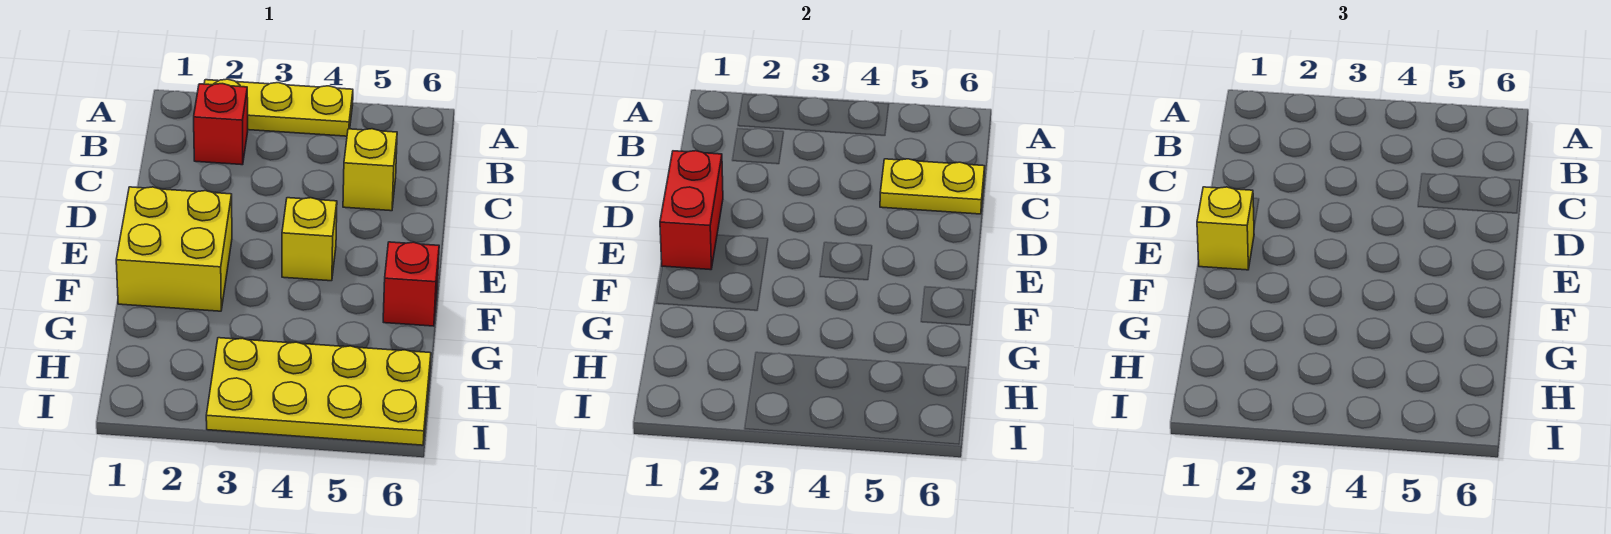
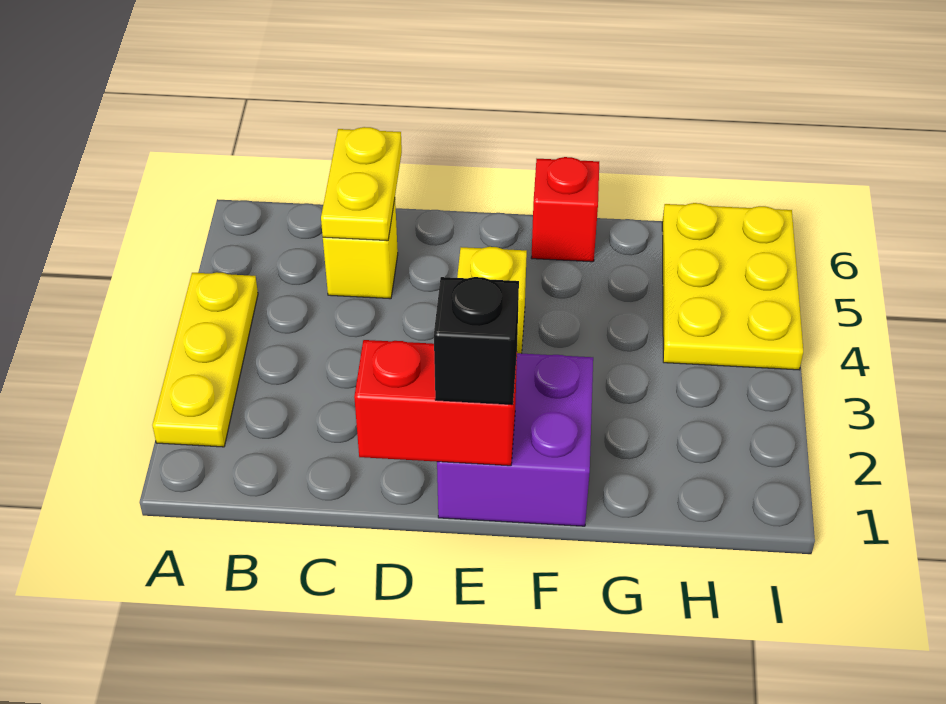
red brick B2 level 1 -> none
yellow brick E1:F2 level 1 -> purple brick E1:F2 level 1
yellow brick E1 level 3 -> black brick E1 level 3
yellow plate H3:I6 level 1 -> yellow plate H4:I6 level 1

